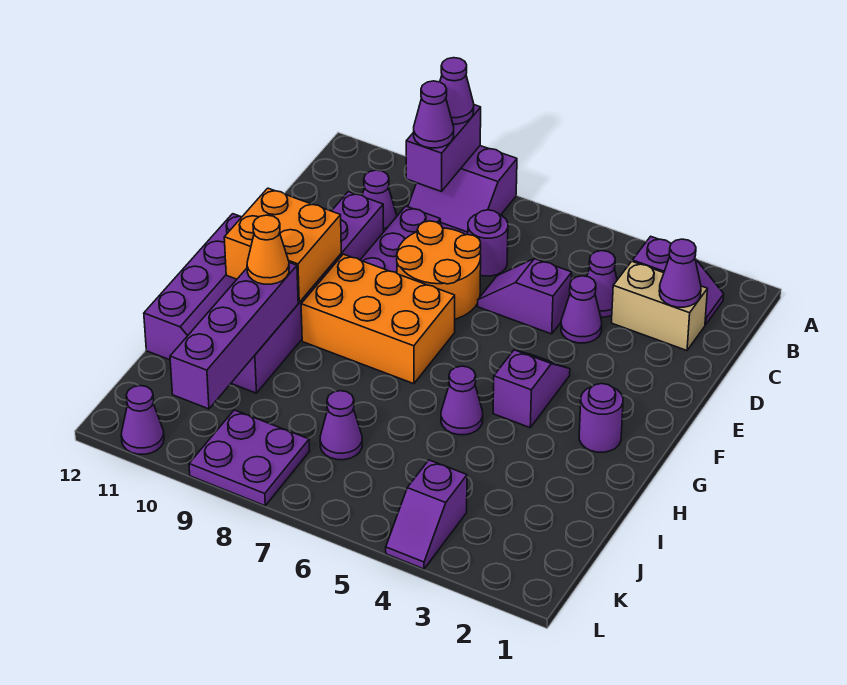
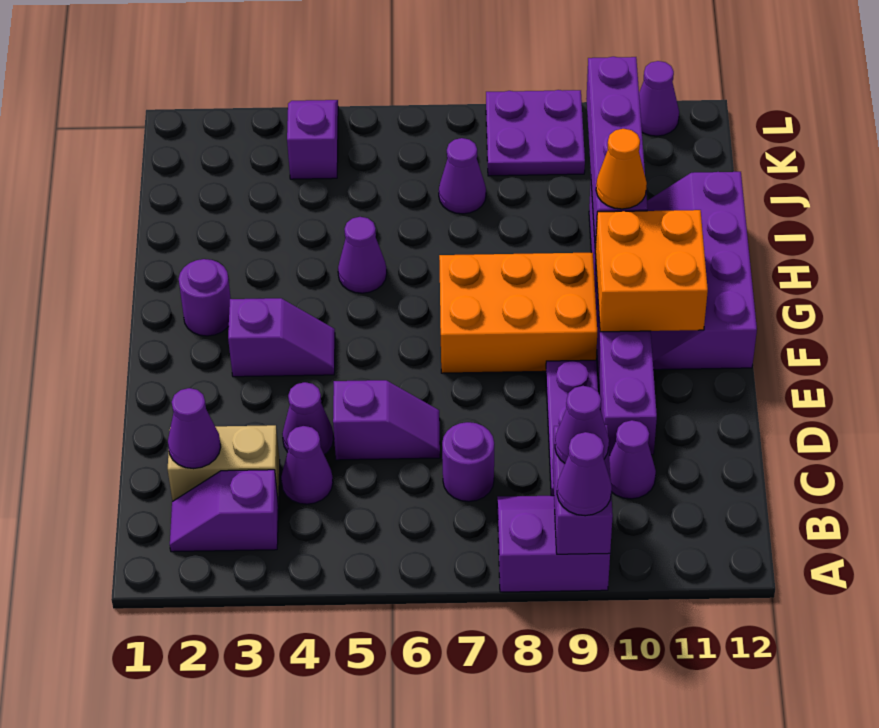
orange round brick D7:E8 level 1 -> none
purple slope F4:G4 level 1 top G -> purple slope F3:F4 level 1 top 3

